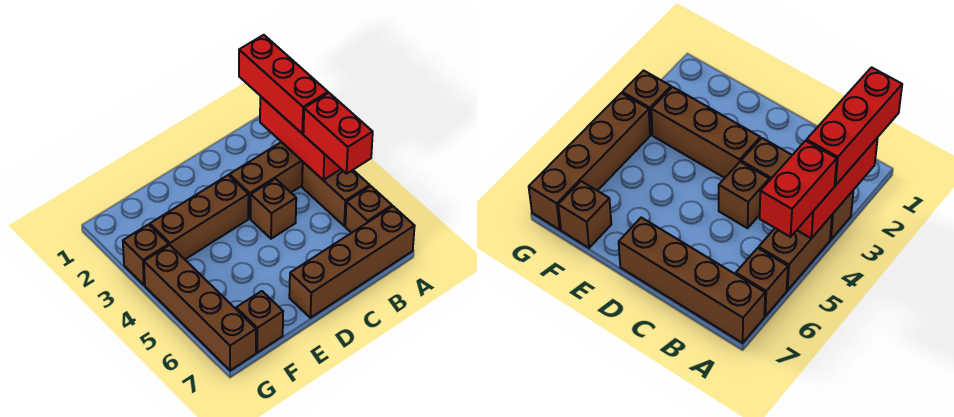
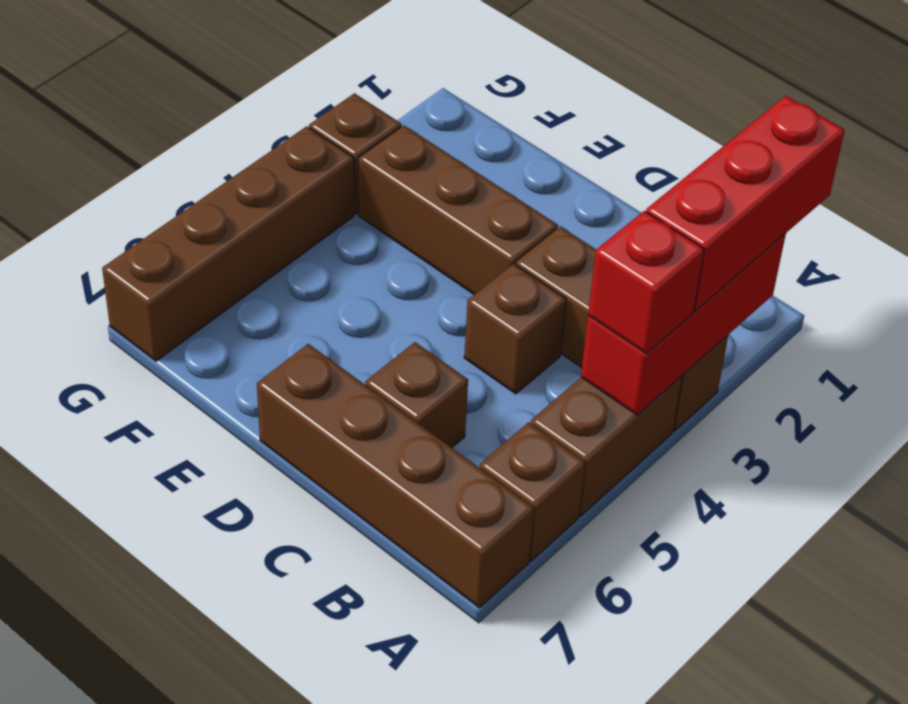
red brick A4:A5 level 3 -> red brick A4 level 3
brown brick F7 level 1 -> brown brick C6 level 1

